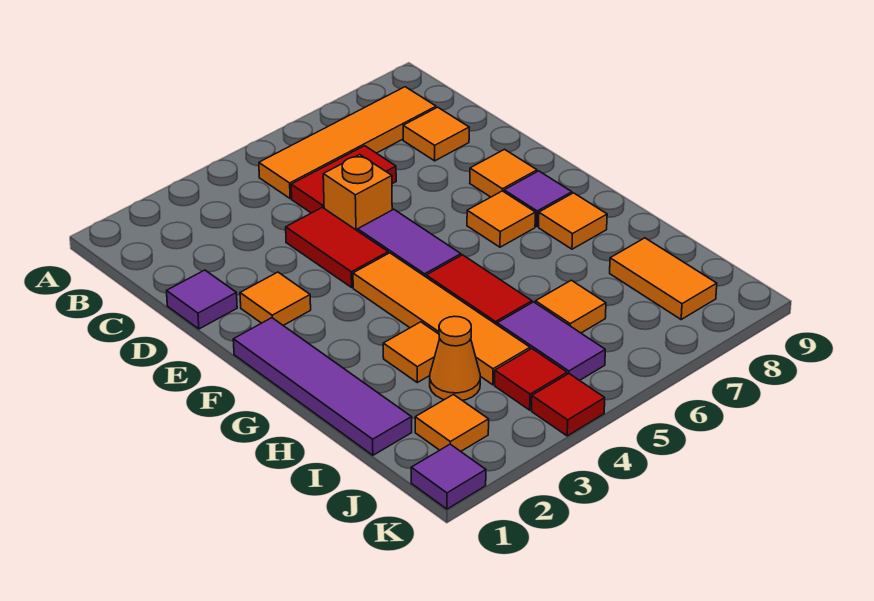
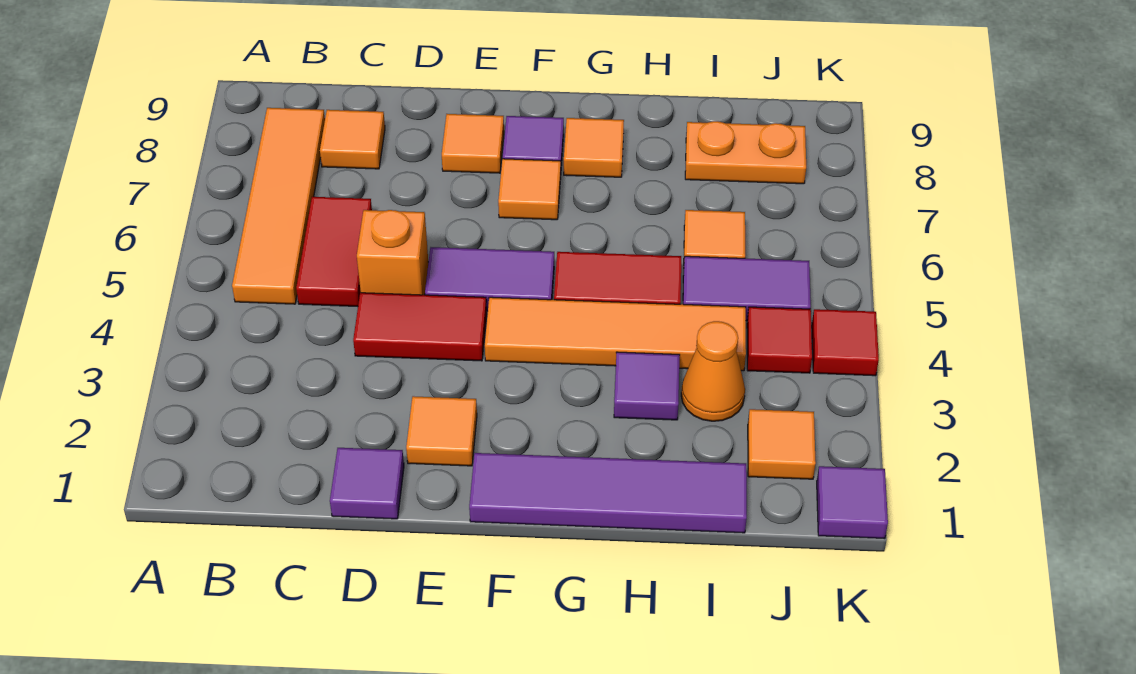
orange tile H3 level 1 -> purple tile H3 level 1
orange tile I8:J8 level 1 -> orange plate I8:J8 level 1

